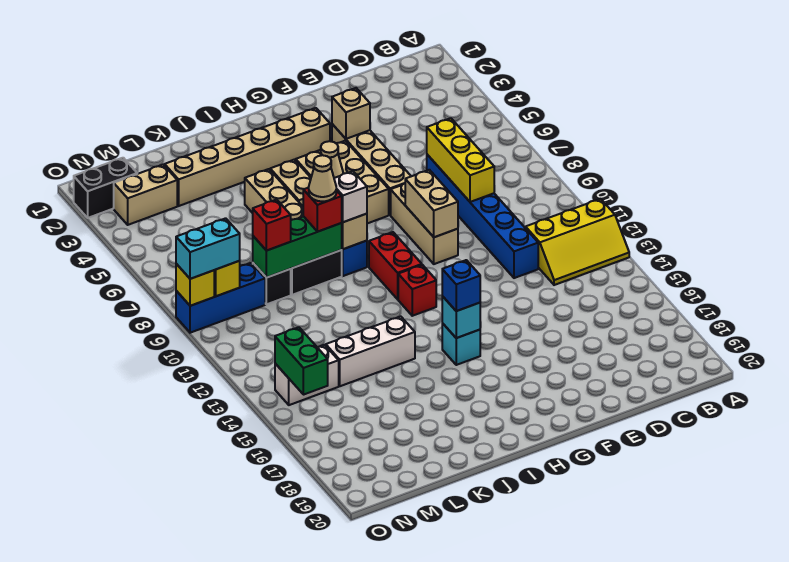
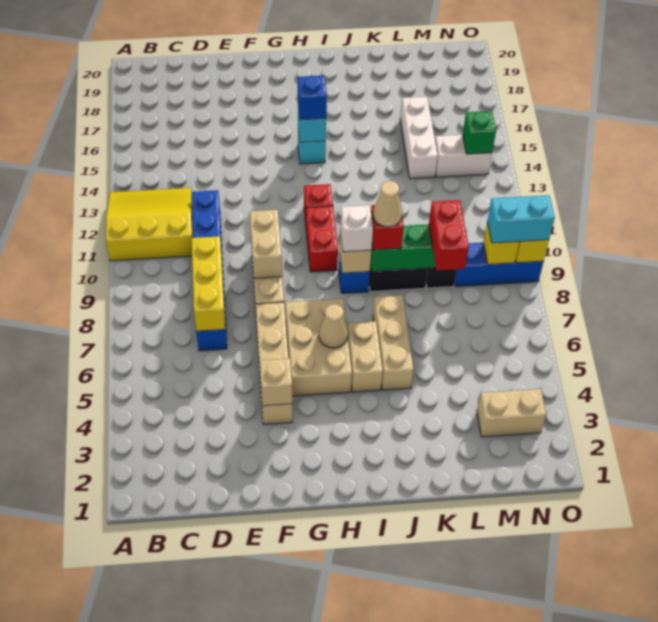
yellow slope A12:C13 level 1 top 12 -> yellow slope A11:C13 level 1 top 11
tan brick G3:L3 level 1 -> none
white brick J14:L14 level 1 -> white brick L14:L16 level 1
red brick L9 level 3 -> red brick L8:L9 level 3
black brick N2:O2 level 1 -> none
green brick N14:N15 level 2 -> green brick N14 level 2

